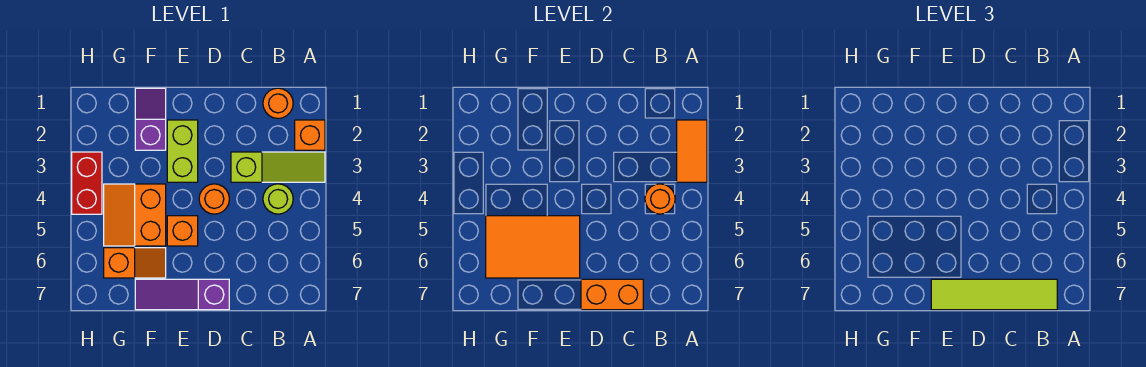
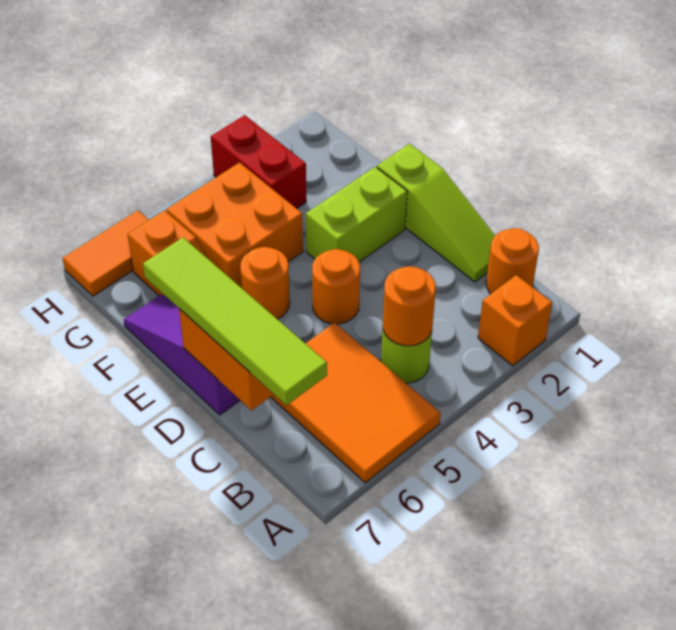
orange tile A2:A3 level 2 -> orange tile H6:H7 level 1
lime slope A3:C3 level 1 top C -> lime slope C1:E1 level 1 top E
orange brick E5 level 1 -> orange round brick E5 level 1
orange tile E5:G6 level 2 -> orange tile A5:C6 level 1
purple slope F1:F2 level 1 top 2 -> none
orange slope F4:G5 level 1 top F -> orange brick F4:G5 level 1
red brick H3:H4 level 1 -> red brick G3:H3 level 1

